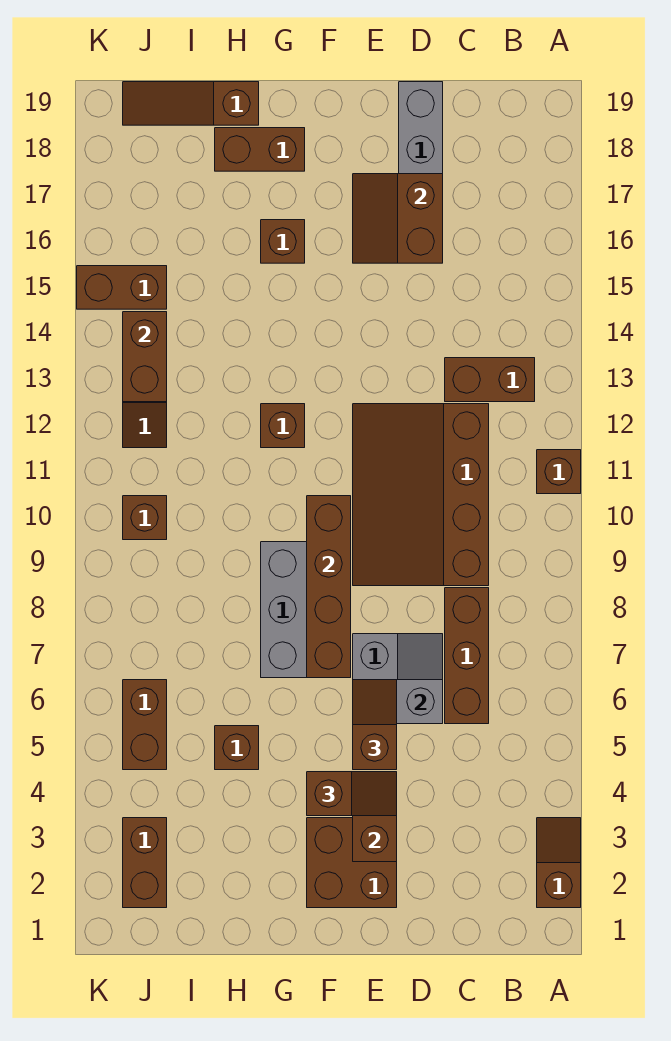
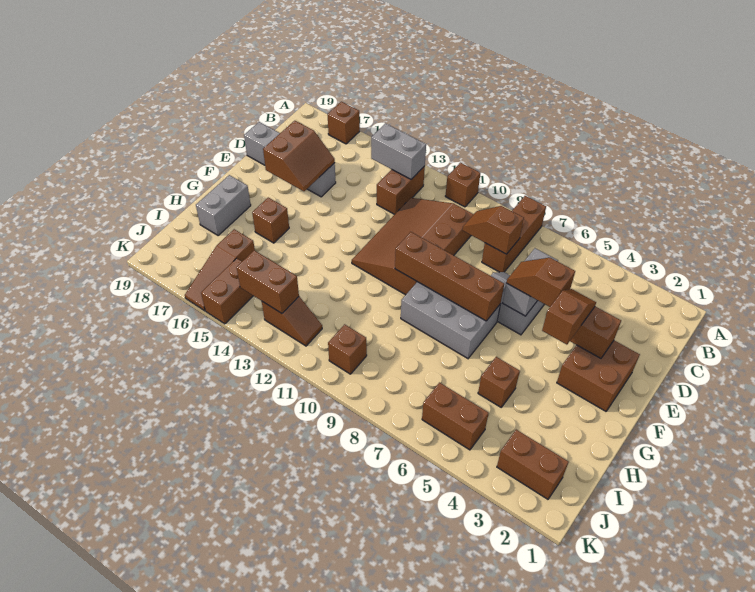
brown slope A2:A3 level 1 top 2 -> brown slope C8:C9 level 2 top 8
none -> grey brick B13:B14 level 2
brown brick C6:C8 level 1 -> brown brick A8:C8 level 1
brown slope C9:E12 level 1 top C -> brown slope C10:F12 level 1 top 10
brown slope D16:E17 level 2 top D -> brown slope D16:E17 level 2 top 17
brown brick G12 level 1 -> brown brick A17 level 1
brown brick G18:H18 level 1 -> grey brick G18:H18 level 1
brown slope H19:J19 level 1 top H -> brown slope I16:K16 level 1 top I

